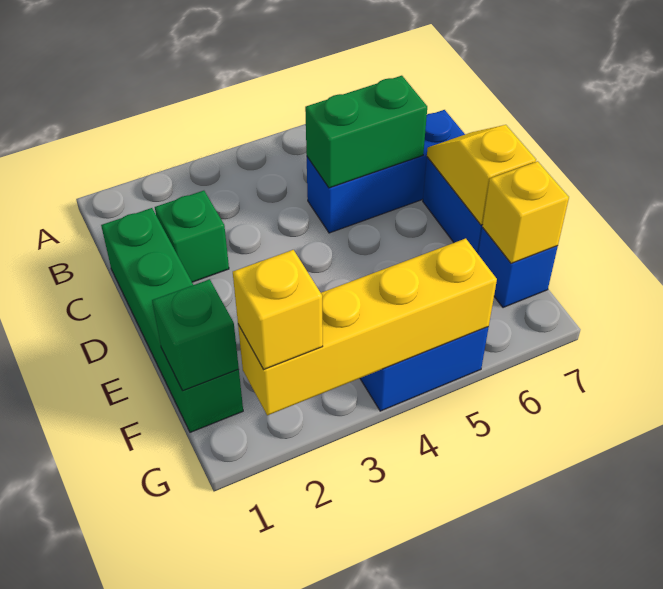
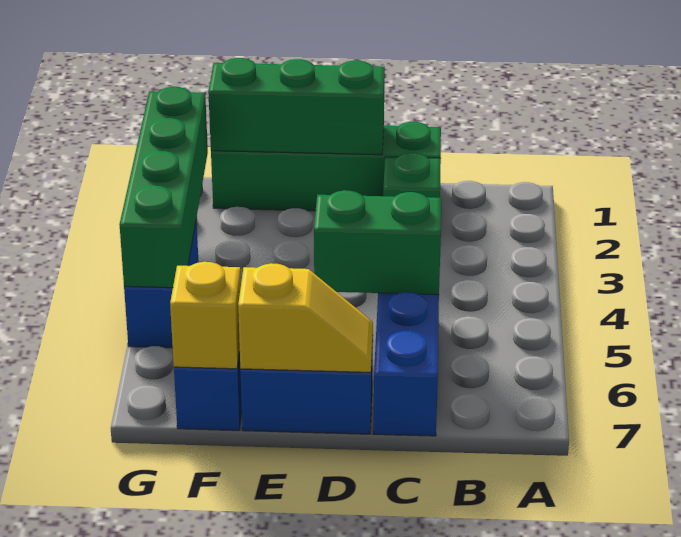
green brick C5:C6 level 2 -> green brick C5:D5 level 2
green brick F1 level 2 -> green brick D1:F1 level 2
yellow brick G2:G5 level 2 -> green brick G2:G5 level 2
yellow brick G2 level 3 -> none

